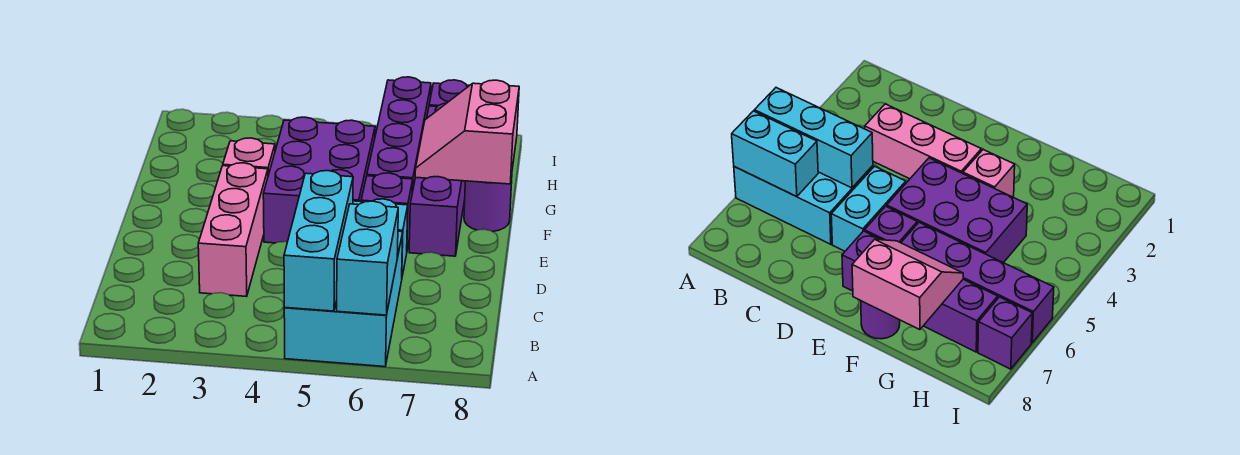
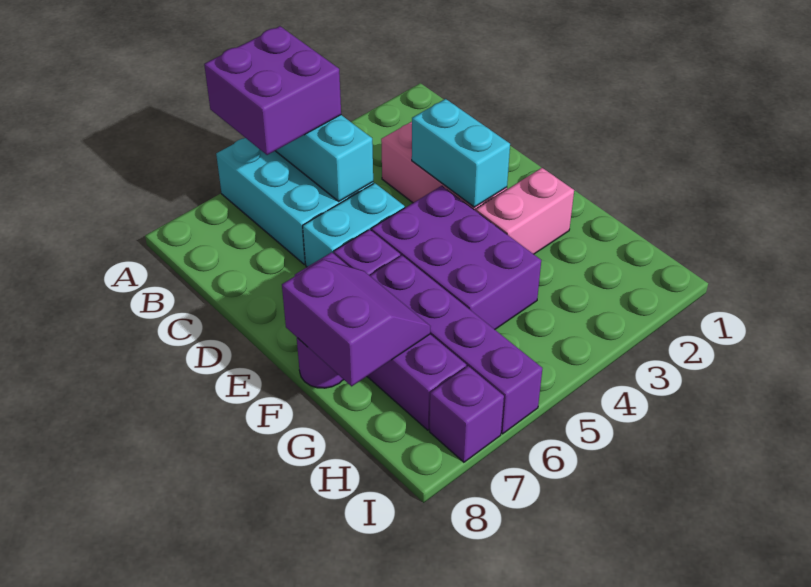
none -> purple brick A5:B6 level 3
cyan brick A6:B6 level 2 -> cyan brick D3:E3 level 2
pink brick F3 level 1 -> pink brick F2:F3 level 1
pink slope F7:G8 level 2 top 8 -> purple slope F7:G8 level 2 top 8

